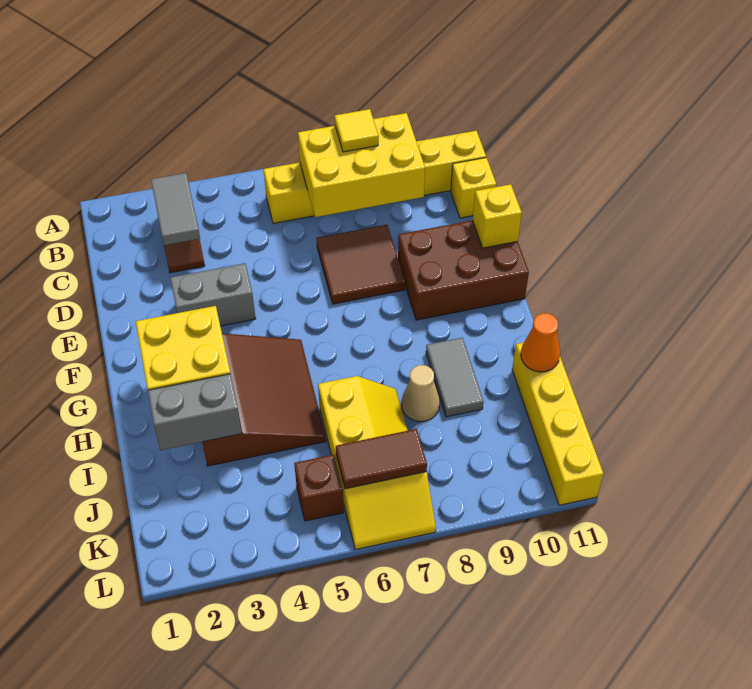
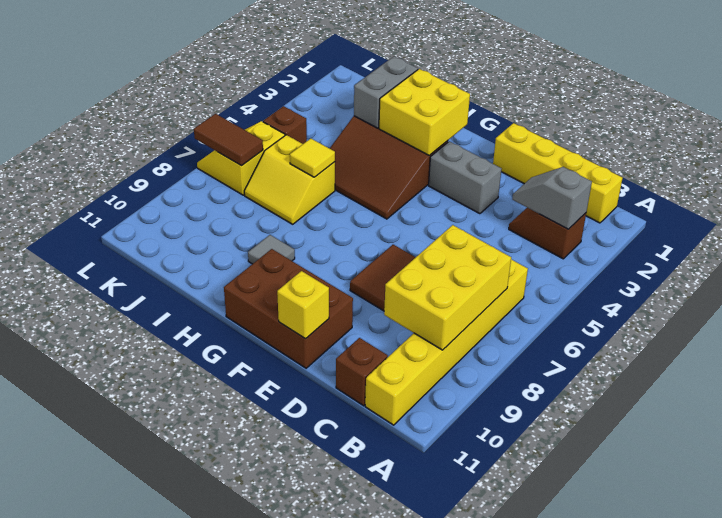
grey tile B3:C3 level 2 -> grey slope B3:C3 level 2 top B
yellow tile B8 level 3 -> yellow tile I6 level 2
yellow brick C11 level 1 -> brown brick C11 level 1
grey brick E3:E4 level 1 -> grey brick E3:F3 level 1
brown brick E9:F11 level 1 -> brown brick E10:G11 level 1
grey tile H9:I9 level 1 -> grey tile H9 level 1
tan cone I8 level 1 -> none
yellow brick I11:L11 level 1 -> yellow brick B1:E1 level 1
orange cone I11 level 2 -> none
brown tile K6:K7 level 2 -> brown tile K7:L7 level 2

